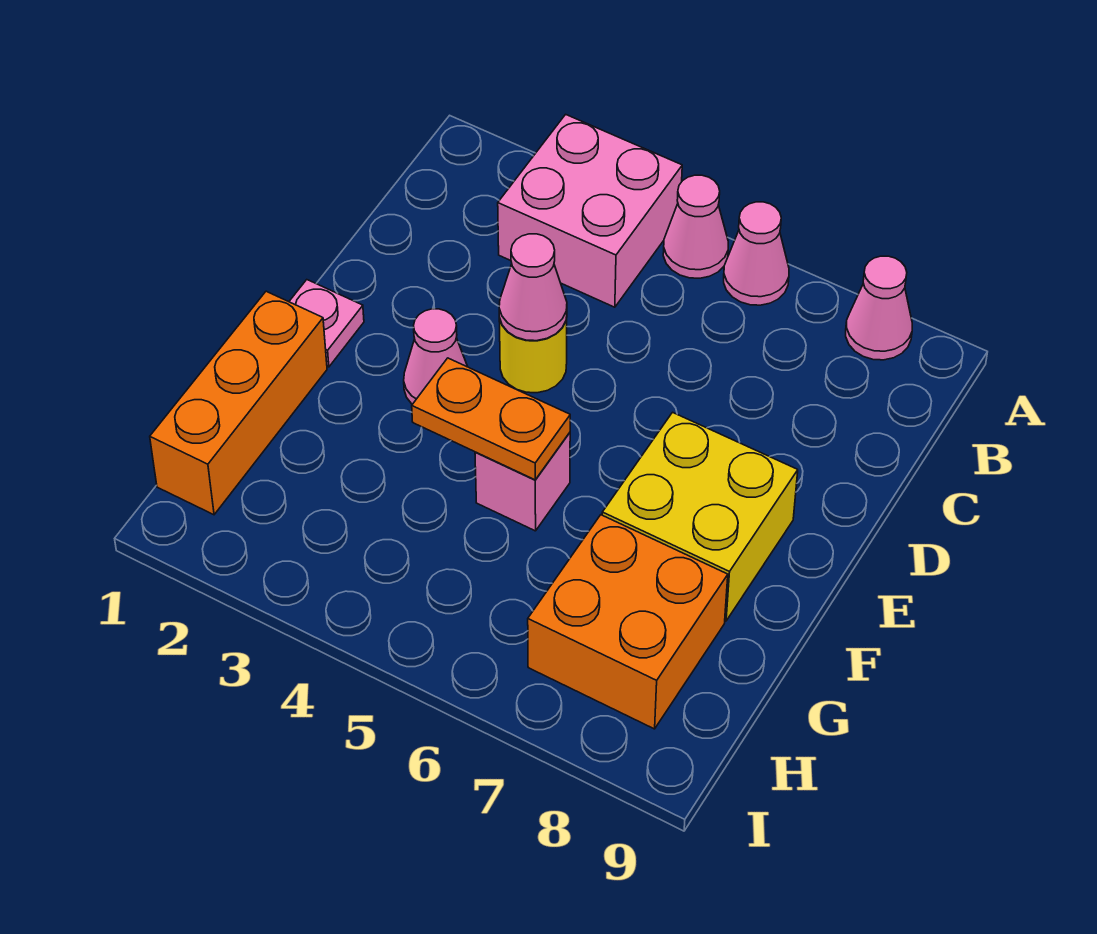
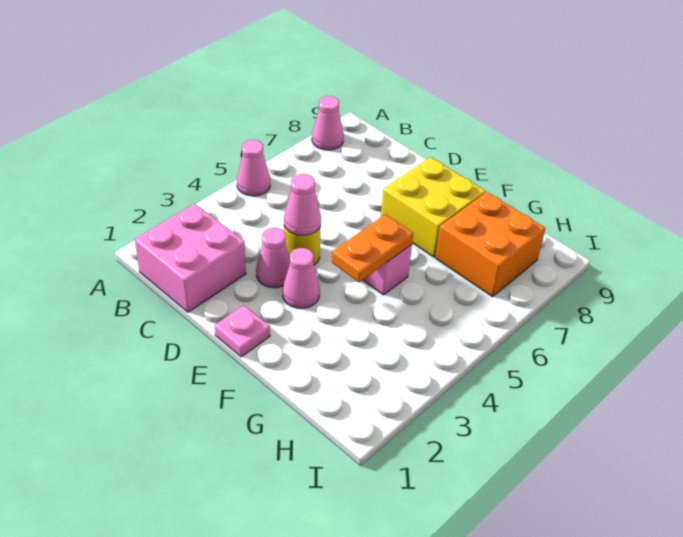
pink brick A3:B4 level 1 -> pink brick B1:C2 level 1
pink cone A6 level 1 -> pink cone D3 level 1
orange brick F1:H1 level 1 -> none

